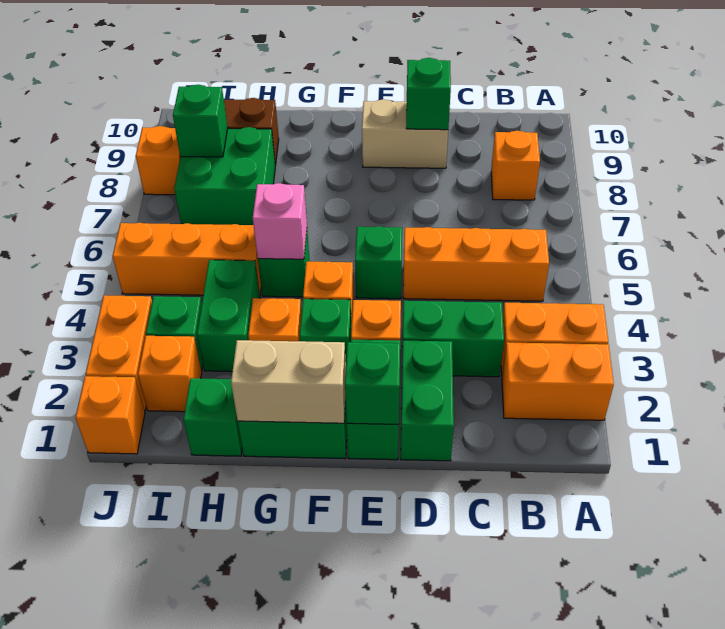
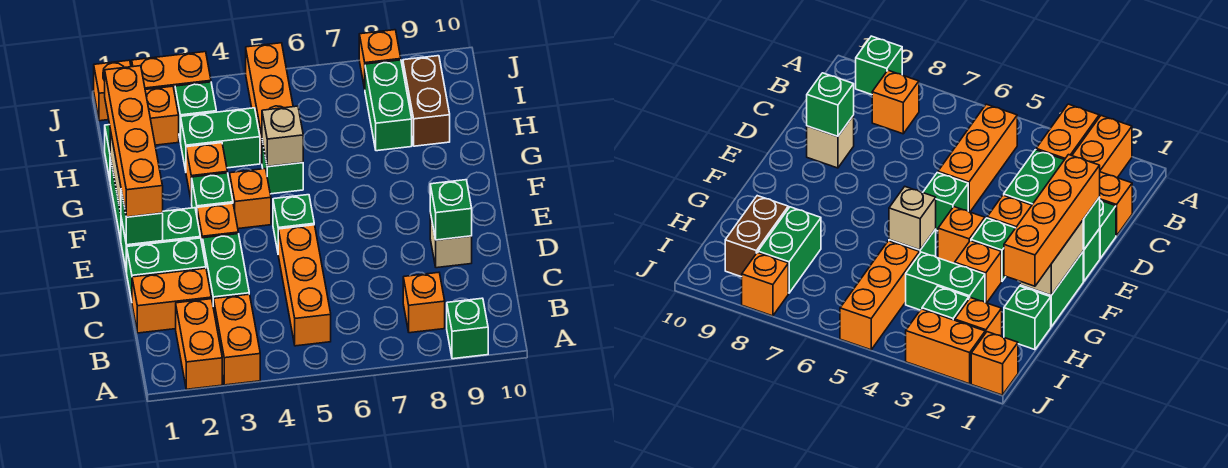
none -> orange brick C1:C2 level 1
tan brick D9:E9 level 1 -> tan brick D9 level 1
none -> orange brick E1:H1 level 3
pink brick G5 level 2 -> tan brick G5 level 2
green brick H7:I8 level 1 -> green brick H8:I8 level 1
green brick I8 level 2 -> green brick A9 level 1

